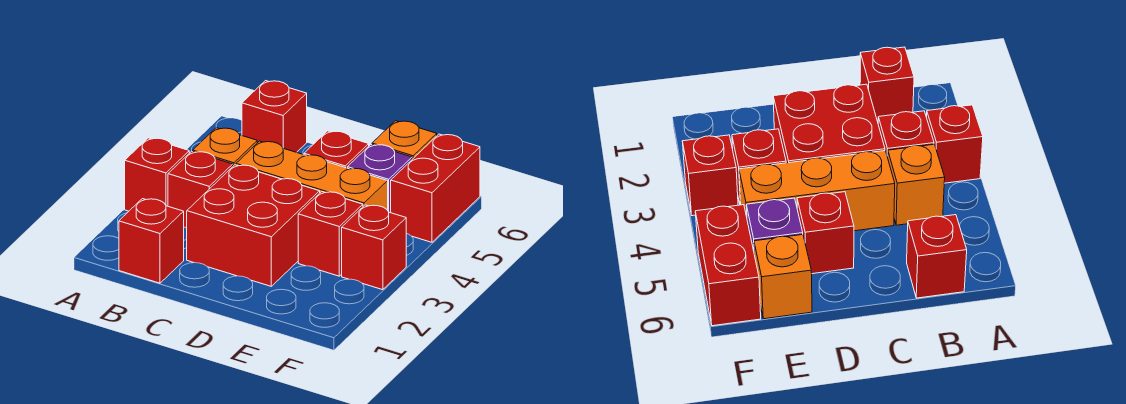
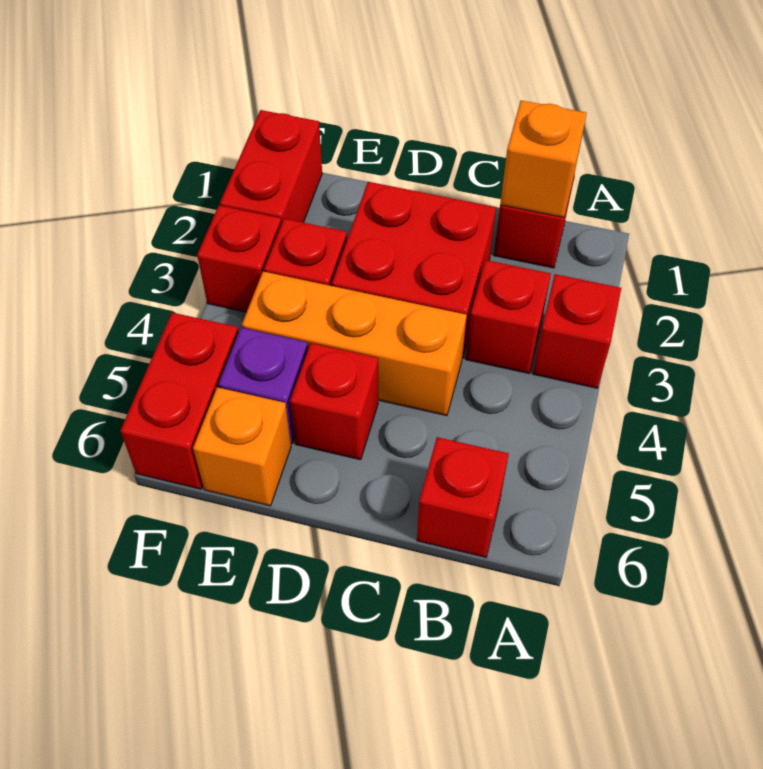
orange brick B4 level 1 -> orange brick B1 level 2
none -> red brick F1:F2 level 1

